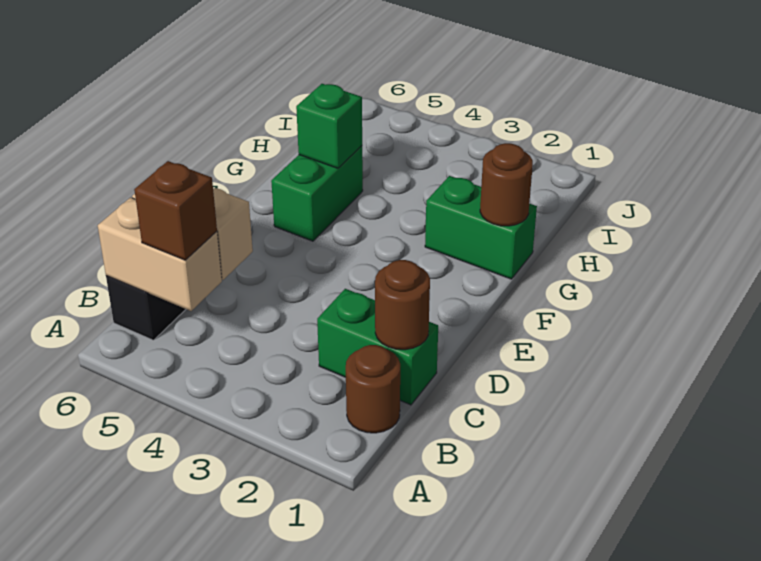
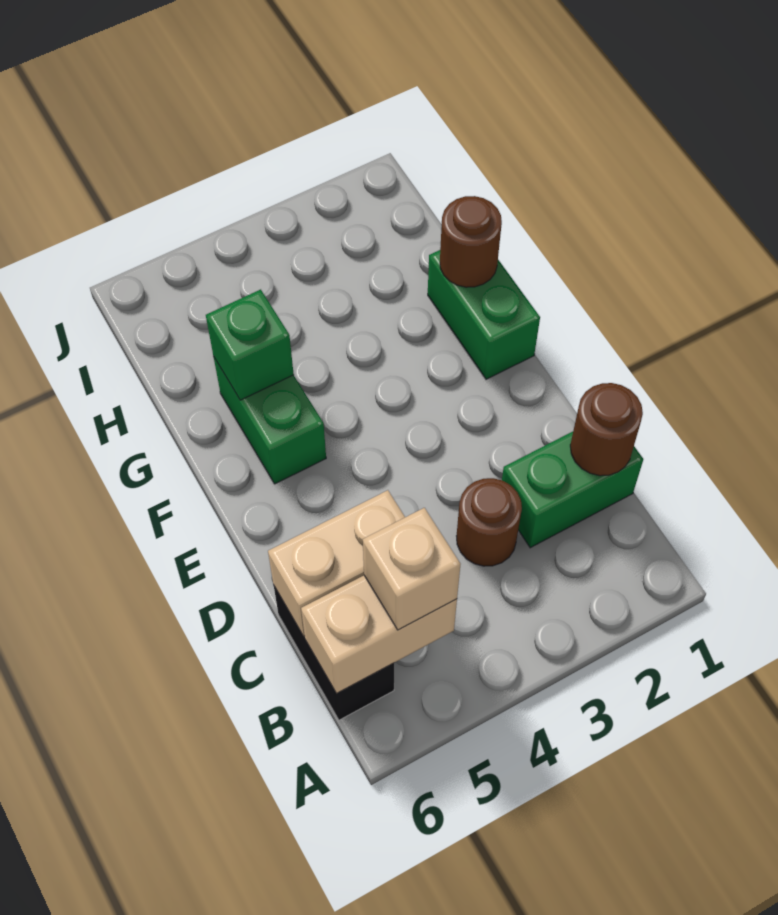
brown round brick B1 level 1 -> brown round brick C3 level 1
brown brick B5 level 3 -> tan brick B5 level 3
green brick G1:G2 level 1 -> green brick F1:G1 level 1

